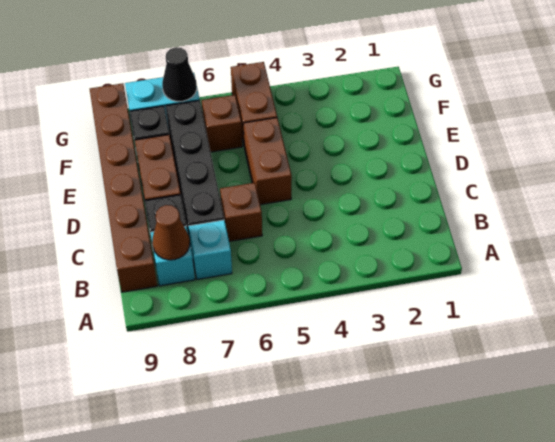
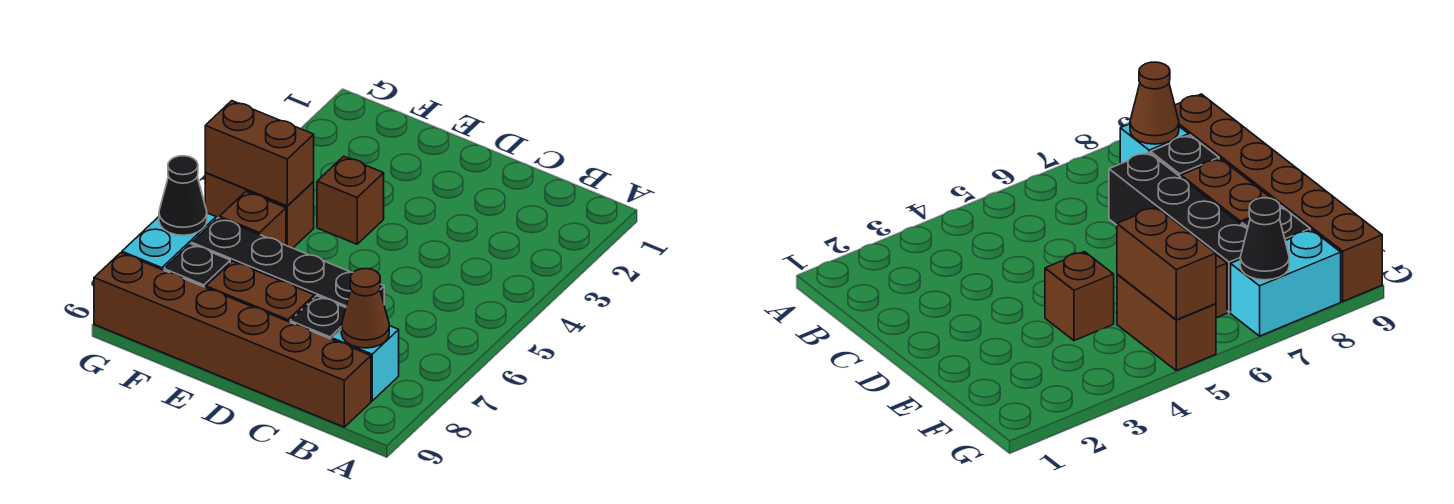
cyan brick B7 level 1 -> none
brown brick C6 level 1 -> brown brick E4 level 1
brown brick D5:E5 level 1 -> brown brick F5:G5 level 2

